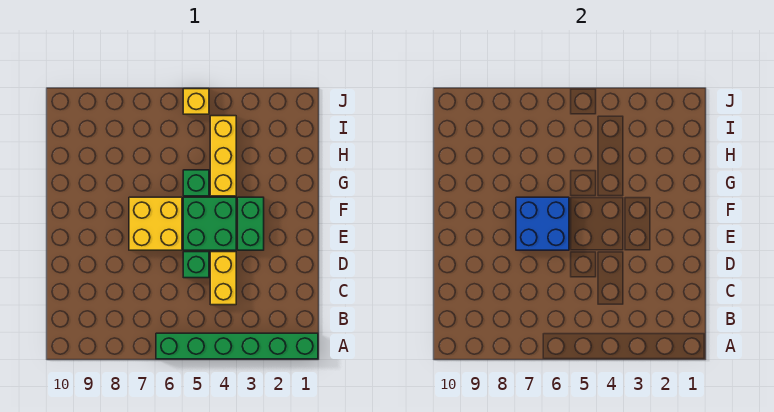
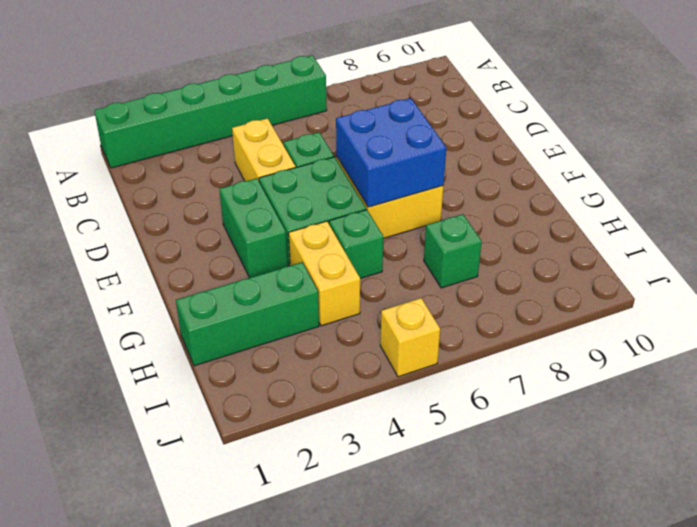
yellow brick G4:I4 level 1 -> yellow brick G4:H4 level 1
none -> green brick H1:H3 level 1
none -> green brick H7 level 1

